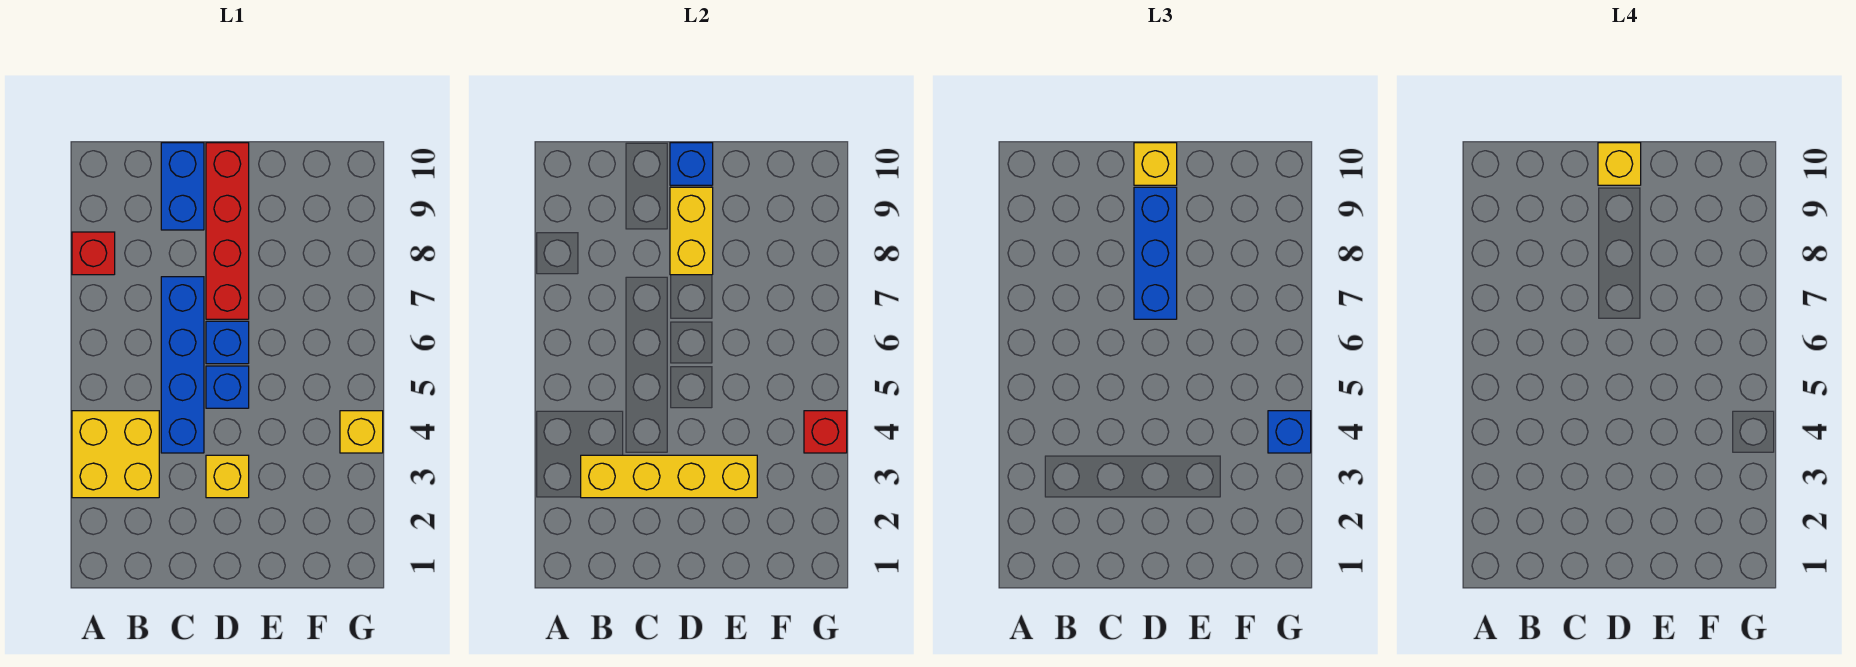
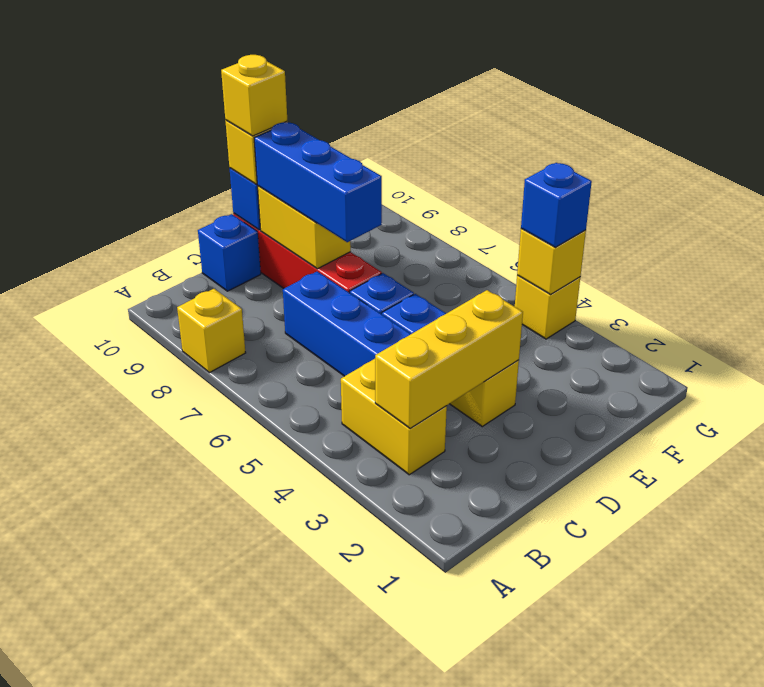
yellow brick A3:B4 level 1 -> yellow brick B3:B4 level 1
red brick A8 level 1 -> yellow brick A8 level 1
yellow brick B3:E3 level 2 -> yellow brick B3:D3 level 2
blue brick C9:C10 level 1 -> blue brick C10 level 1
red brick G4 level 2 -> yellow brick G4 level 2

